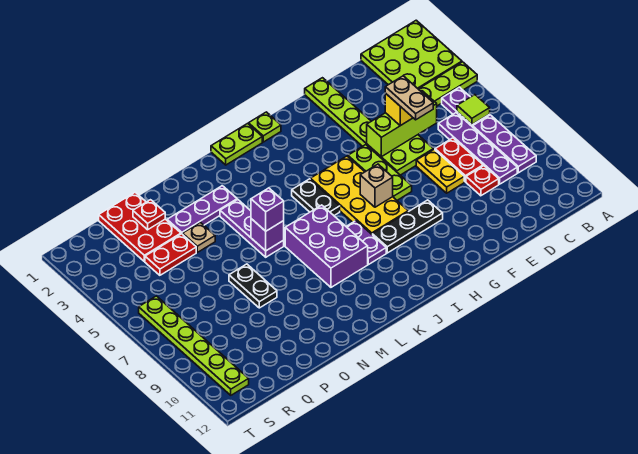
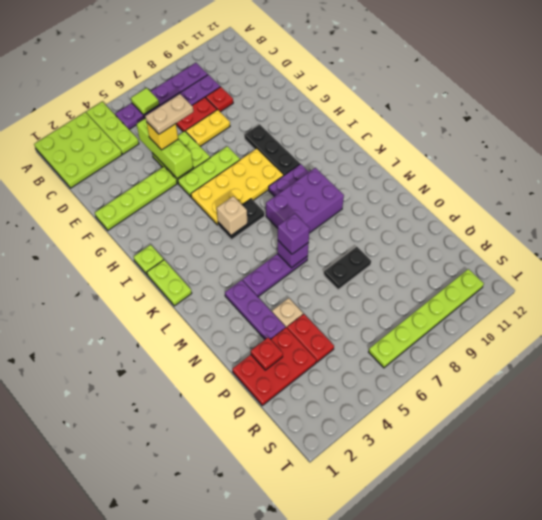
tan brick H7 level 2 -> tan brick J5 level 2

